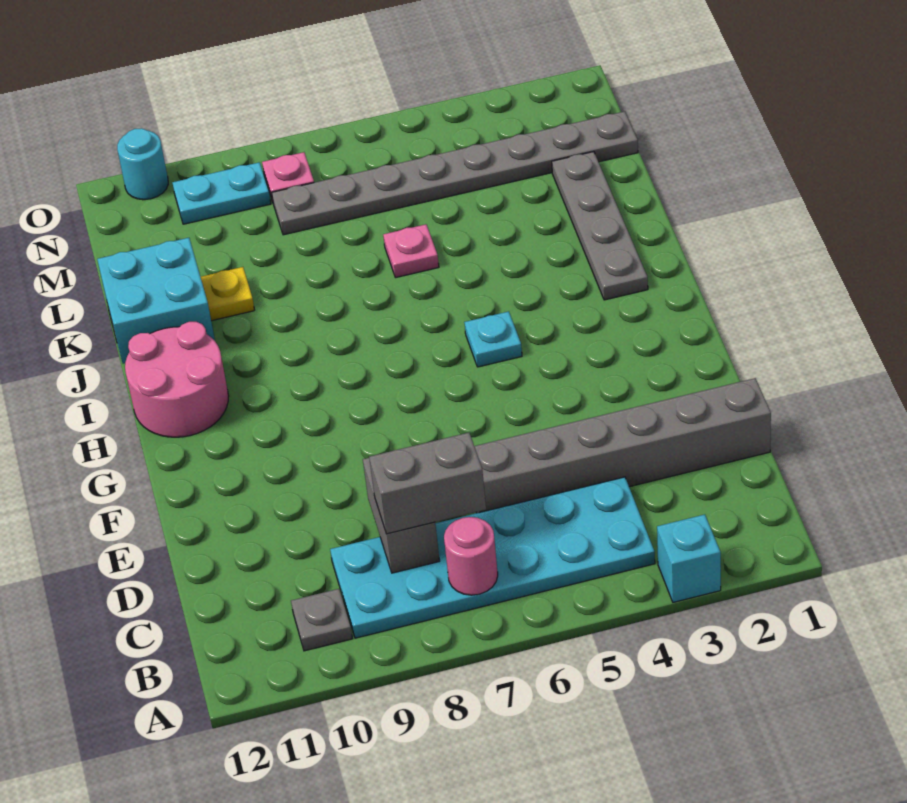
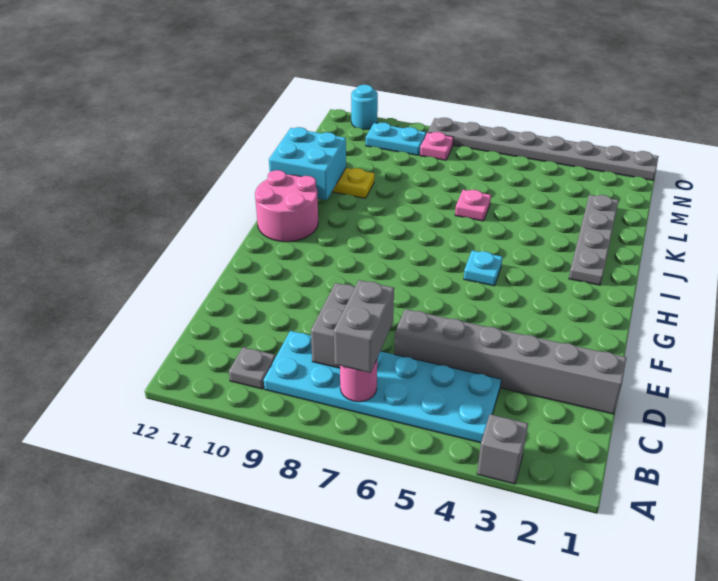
cyan brick A3 level 1 -> grey brick A3 level 1
grey brick C7:C8 level 3 -> grey brick B7:C7 level 3
grey plate M1:M8 level 1 -> grey plate O1:O8 level 1

